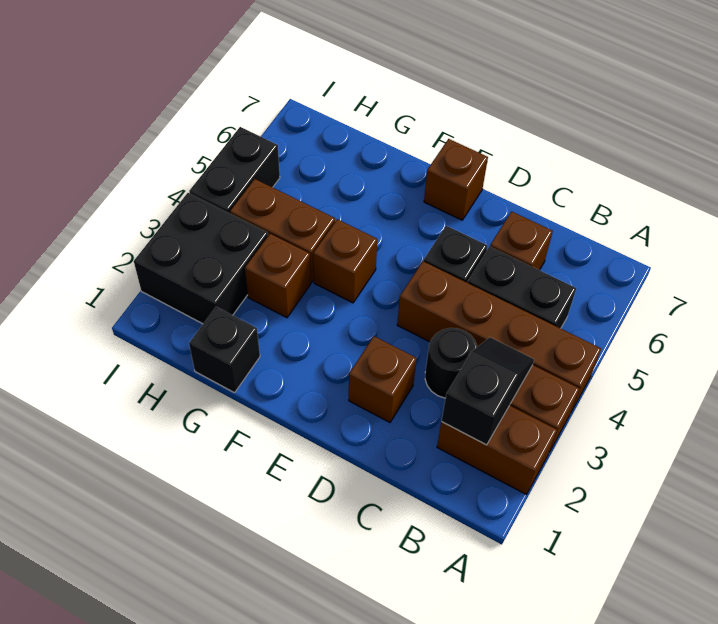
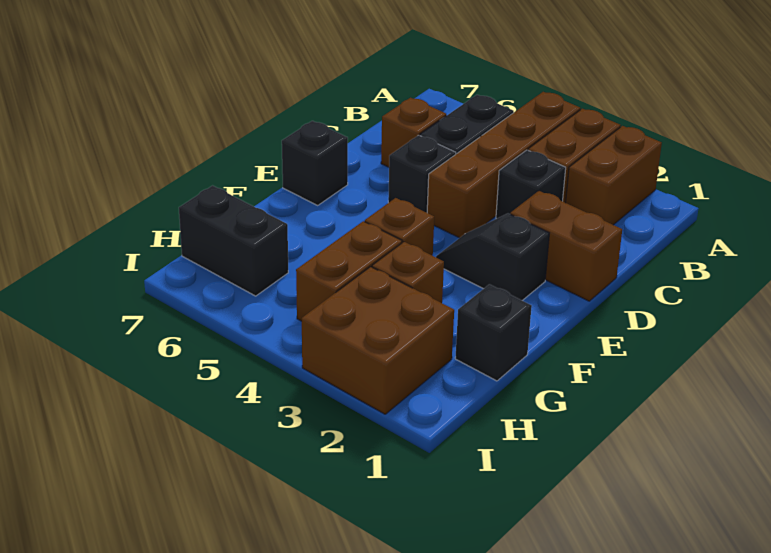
black slope B2:B3 level 2 top 2 -> black slope E2:E3 level 1 top 2
black round brick C3 level 1 -> black brick C3 level 1
brown brick D2 level 1 -> brown brick D1:D2 level 1
brown brick E7 level 1 -> black brick E7 level 1
black brick H2:I3 level 1 -> brown brick H2:I3 level 1
black brick I4:I5 level 1 -> black brick H6:H7 level 1

